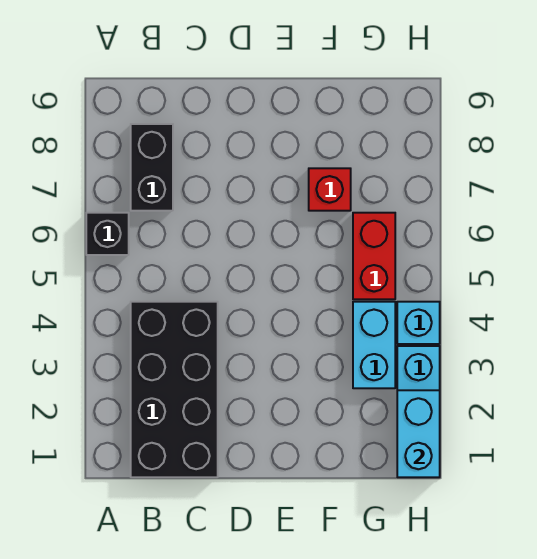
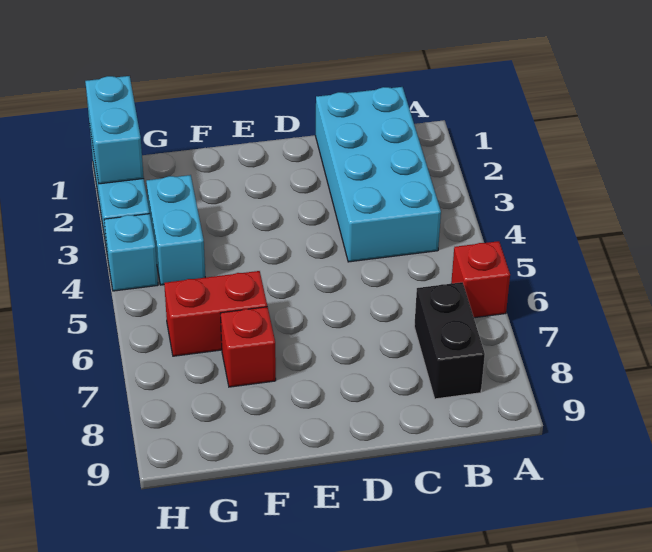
black brick A6 level 1 -> red brick A6 level 1
black brick B1:C4 level 1 -> cyan brick B1:C4 level 1
red brick G5:G6 level 1 -> red brick F6:G6 level 1

